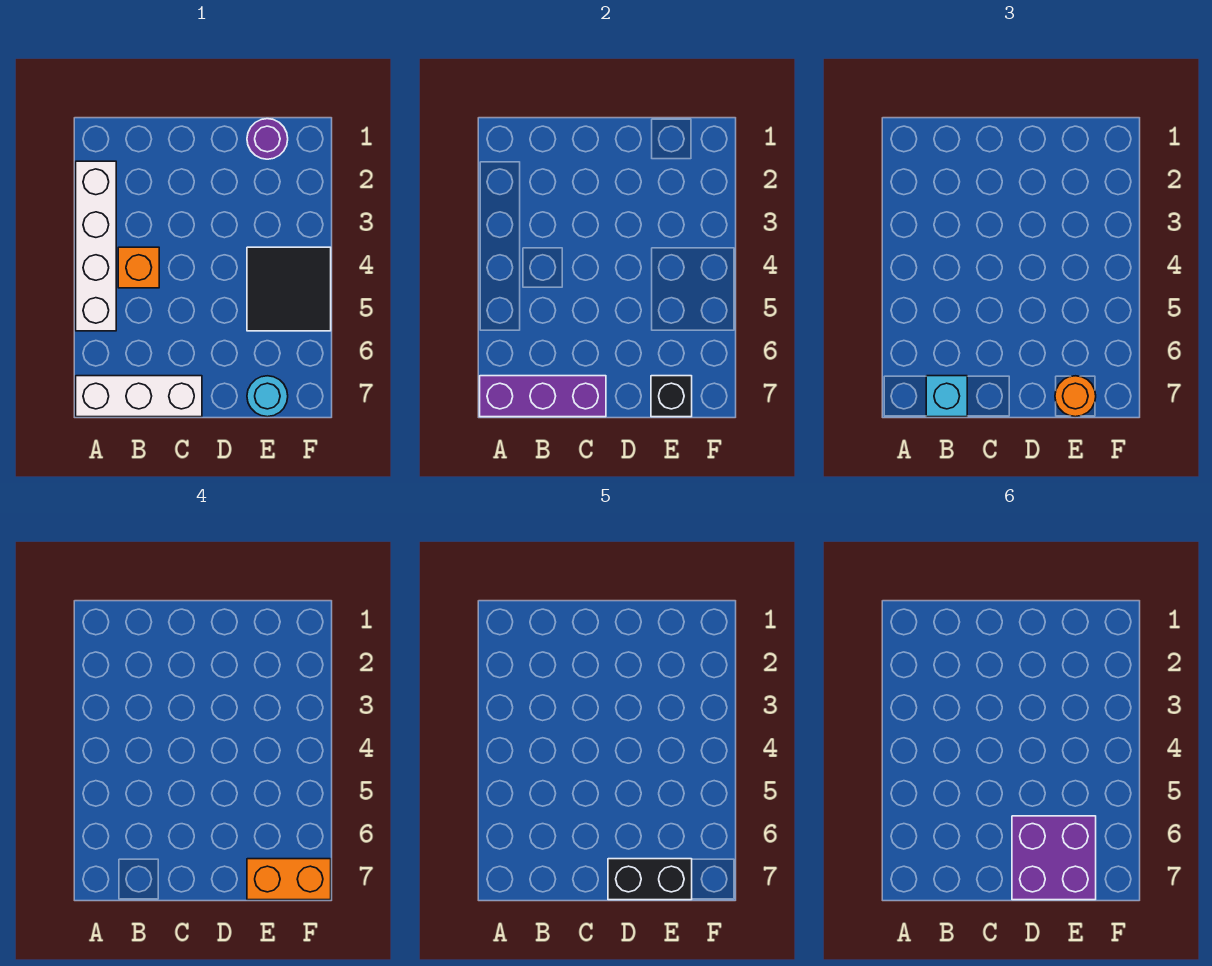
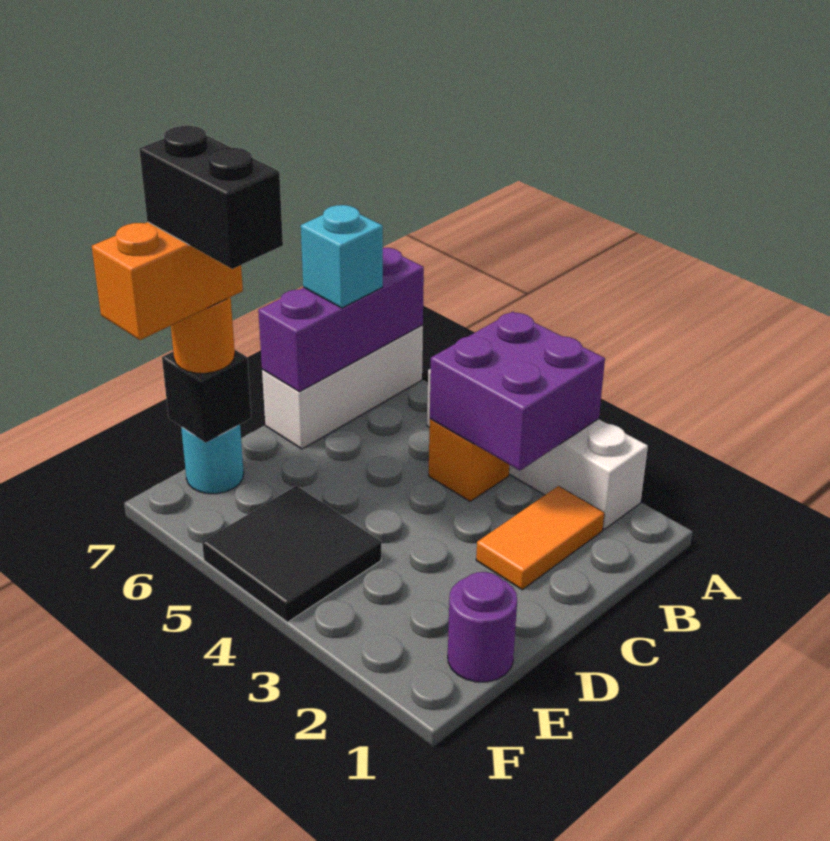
none -> orange tile B2:C2 level 1
purple brick D6:E7 level 6 -> purple brick A3:B4 level 2
black brick D7:E7 level 5 -> black brick E6:E7 level 5

